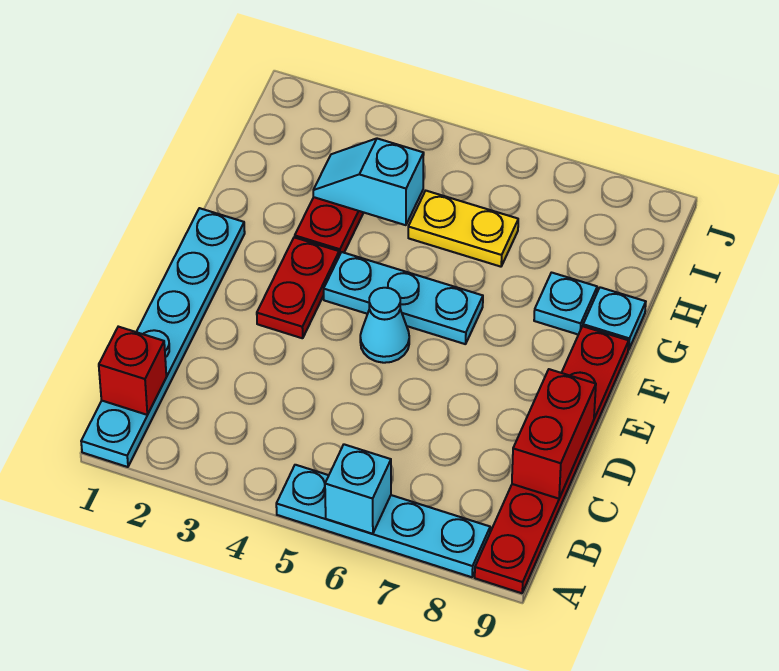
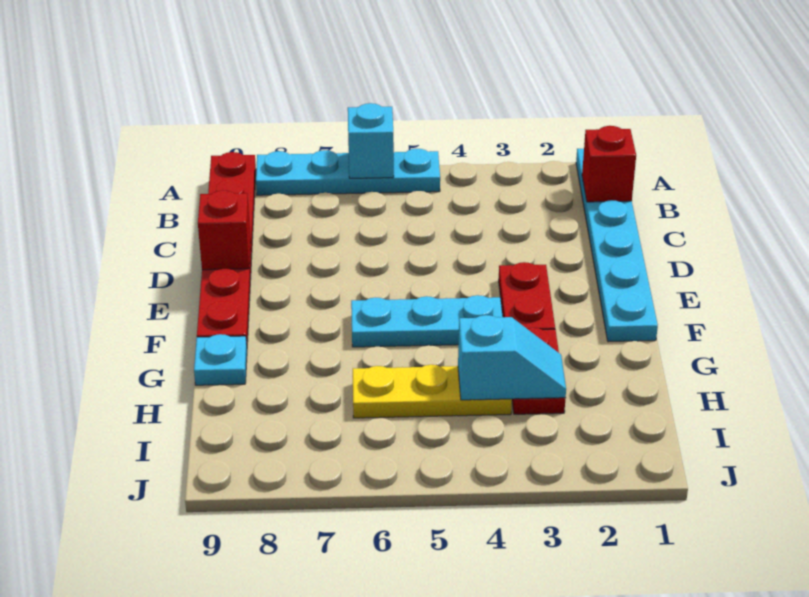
red brick C9:D9 level 2 -> red brick D9 level 2
cyan cone E5 level 1 -> none
cyan plate G8 level 1 -> none
yellow plate H5:H6 level 1 -> yellow plate H4:H6 level 1

